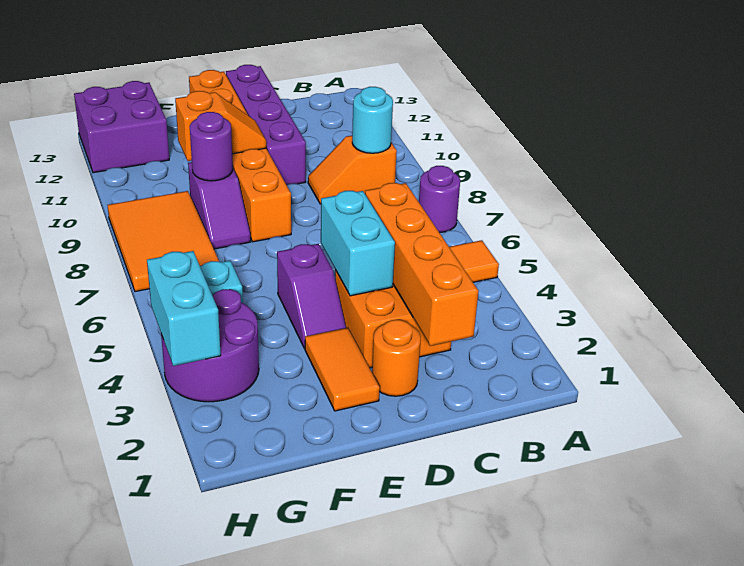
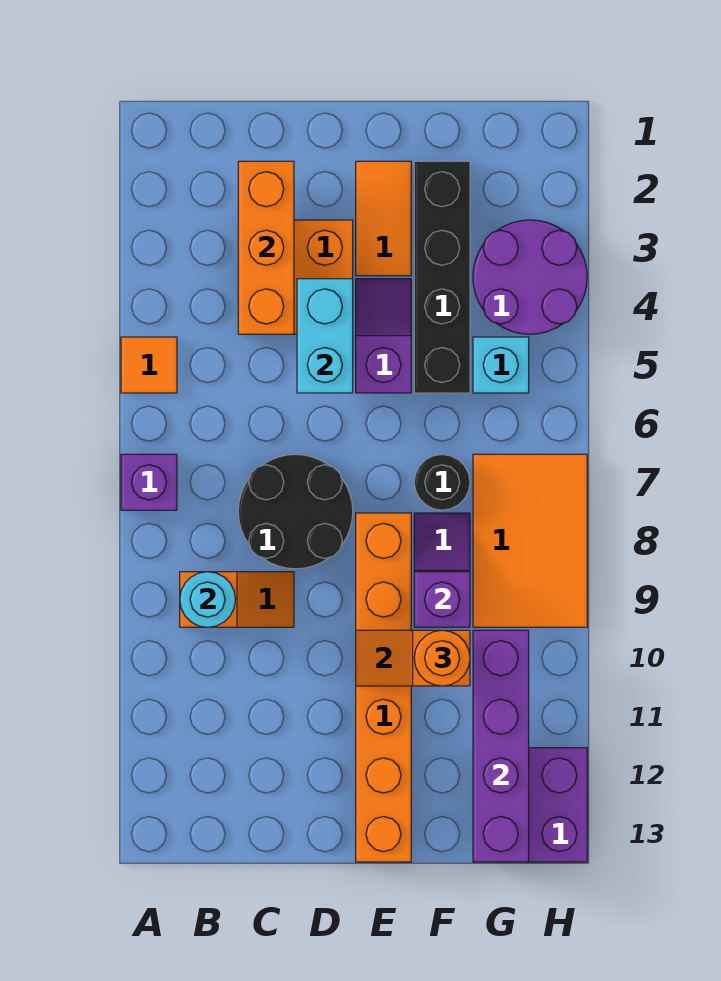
purple round brick A7 level 1 -> purple brick A7 level 1
orange brick C2:C5 level 2 -> orange brick C2:C4 level 2
none -> black round brick C7:D8 level 1
orange round brick D2 level 1 -> orange round brick F10 level 3
purple brick D10:D13 level 1 -> purple brick G10:G13 level 2
none -> black brick F2:F5 level 1
none -> black round brick F7 level 1
purple round brick F9 level 2 -> purple brick F9 level 2
cyan brick H3:H4 level 2 -> none

